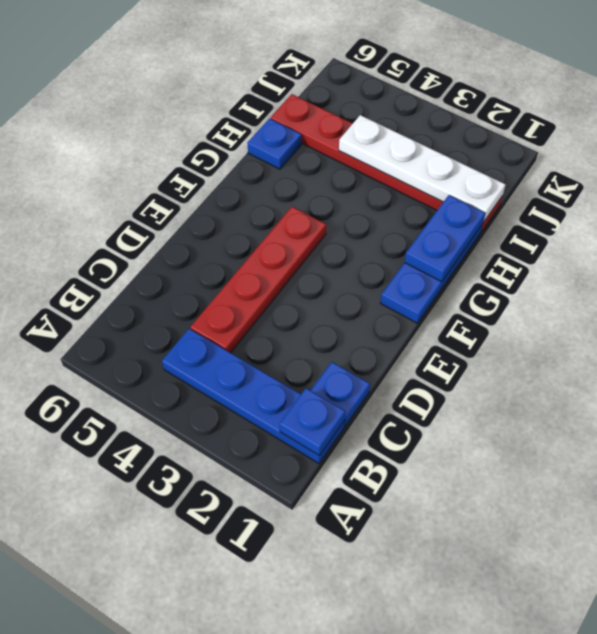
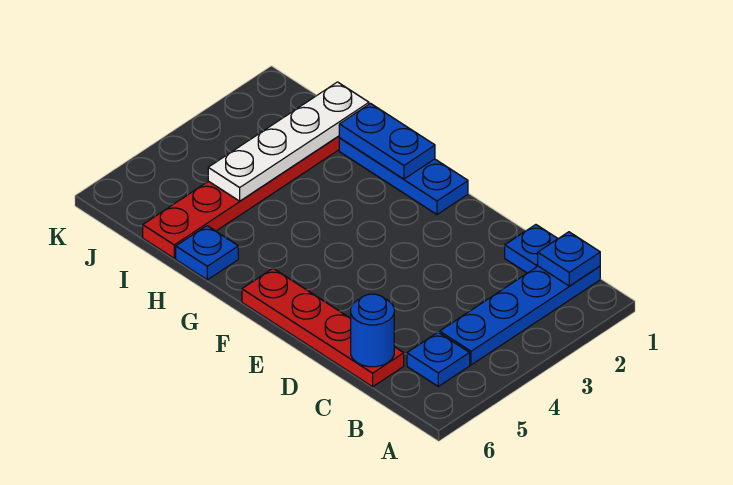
none -> blue plate B5 level 1
red plate C4:F4 level 1 -> red plate C6:F6 level 1
none -> blue round brick C6 level 2

